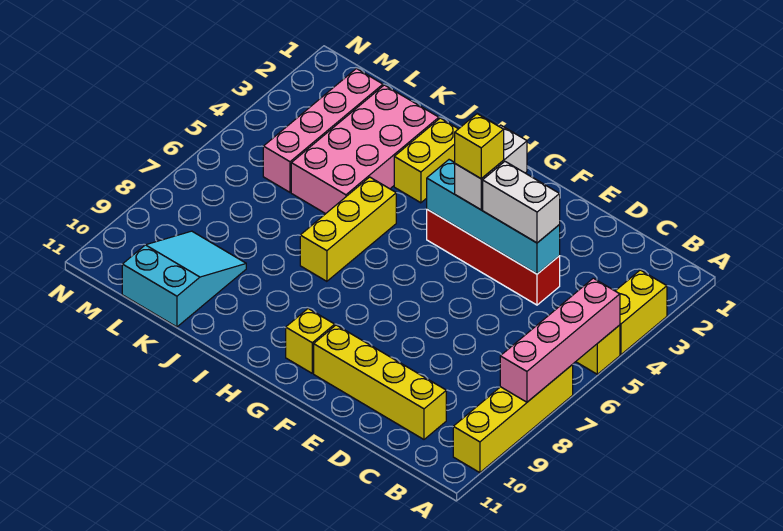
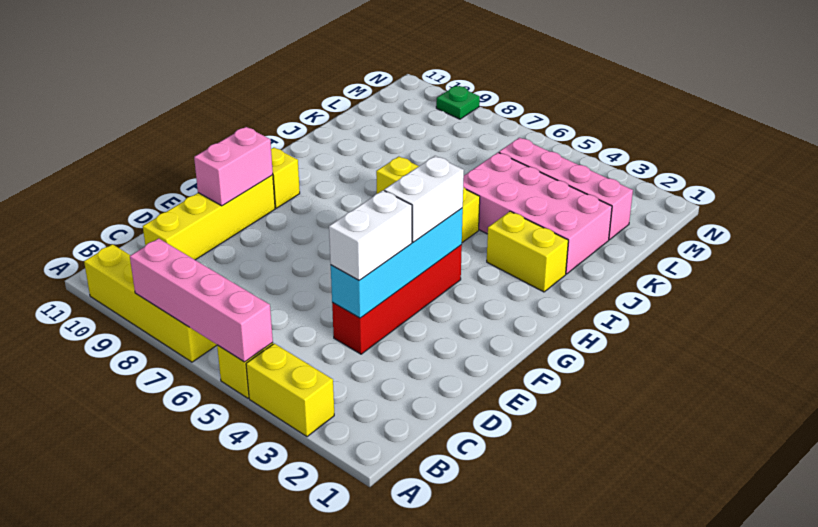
none -> pink brick E10:F10 level 2
white brick F3:F4 level 3 -> white brick F4:G4 level 3
yellow brick F4 level 4 -> none
cyan slope K9:L11 level 1 top 11 -> none
none -> green plate N9 level 1

